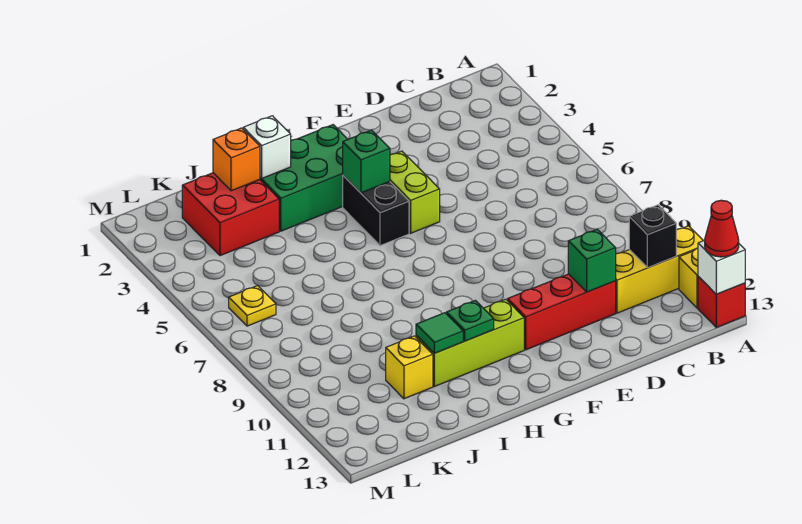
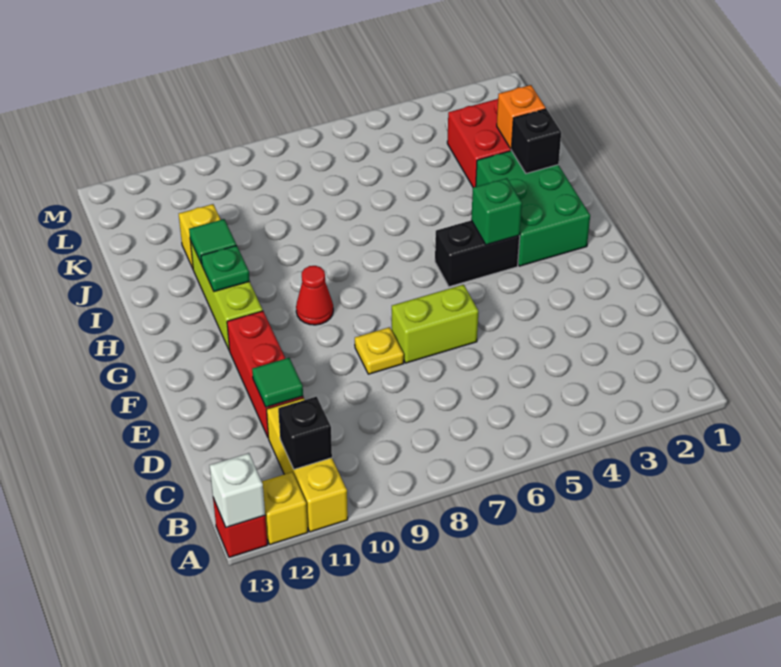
red cone A13 level 3 -> red cone G9 level 1
green brick D11 level 2 -> green tile D11 level 2
lime brick F4:F5 level 1 -> lime brick E6:E7 level 1
white brick I2 level 2 -> black brick I2 level 2
yellow plate L6 level 1 -> yellow plate E8 level 1

